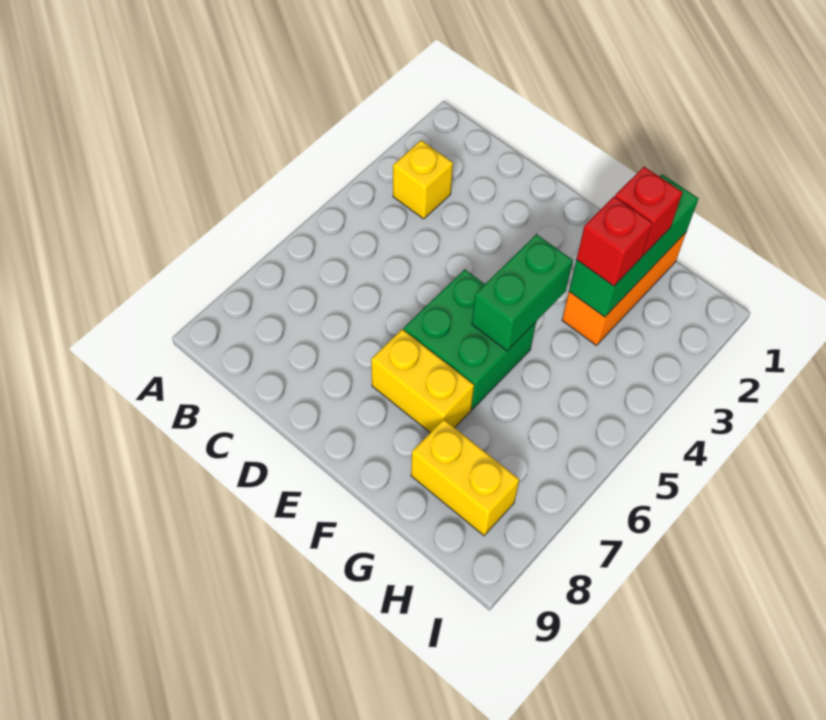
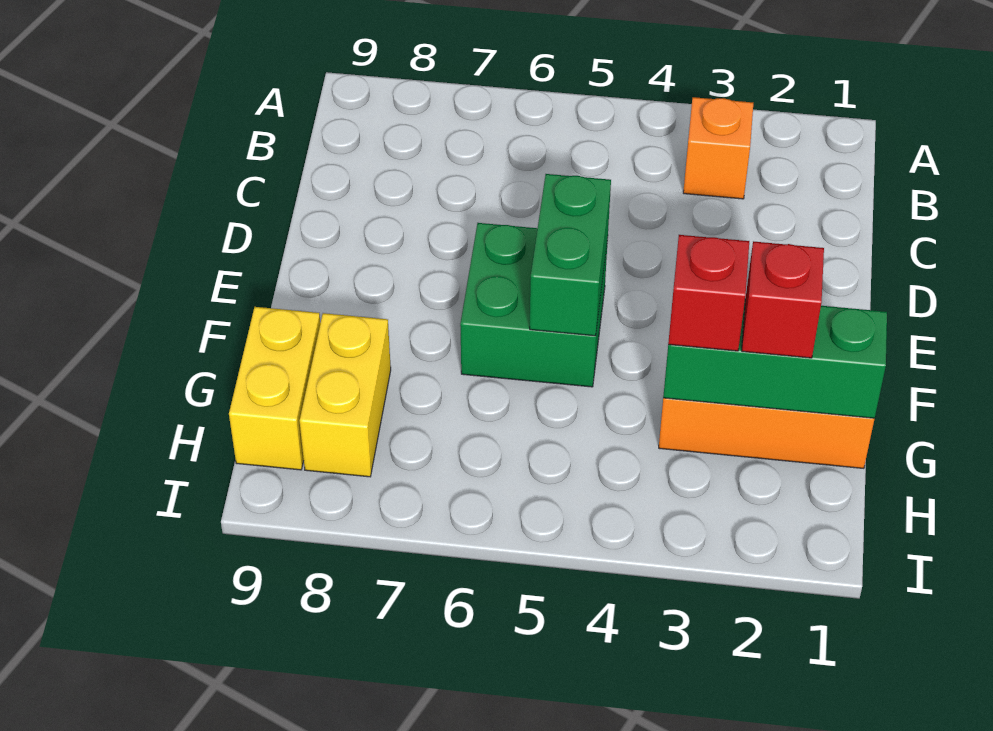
yellow brick B3 level 1 -> orange brick B3 level 1
yellow brick E7:F7 level 1 -> yellow brick G9:H9 level 1
green brick F4:F5 level 2 -> green brick E5:F5 level 2

